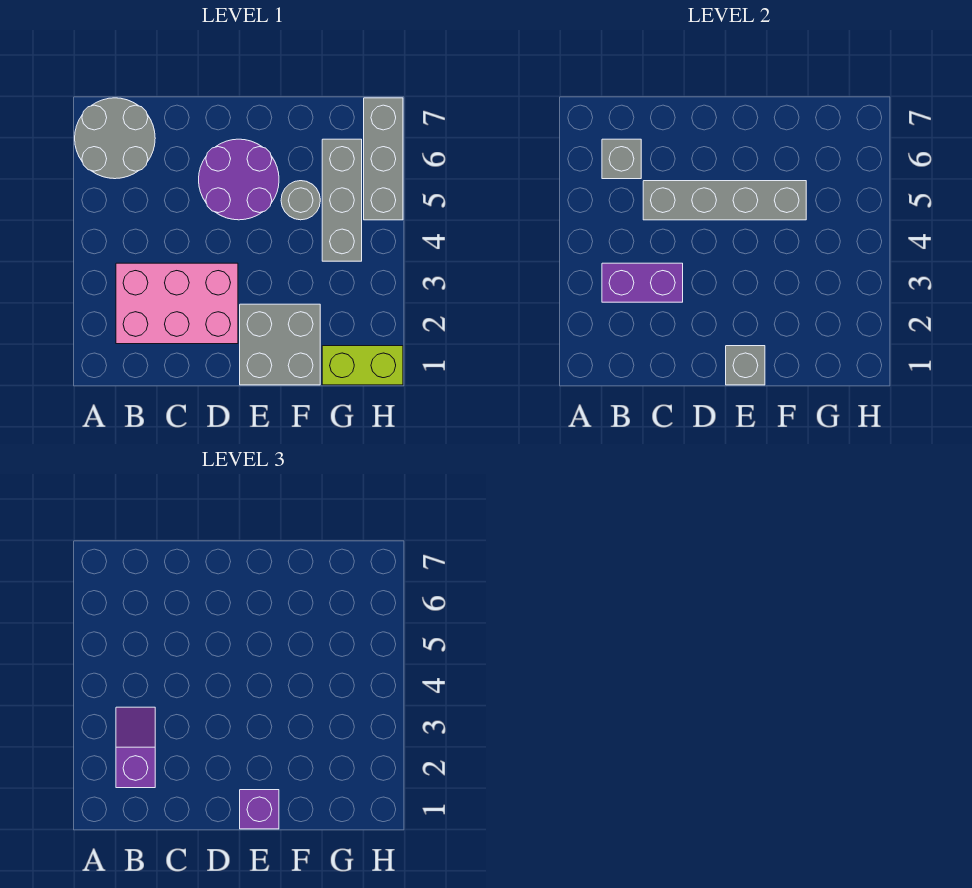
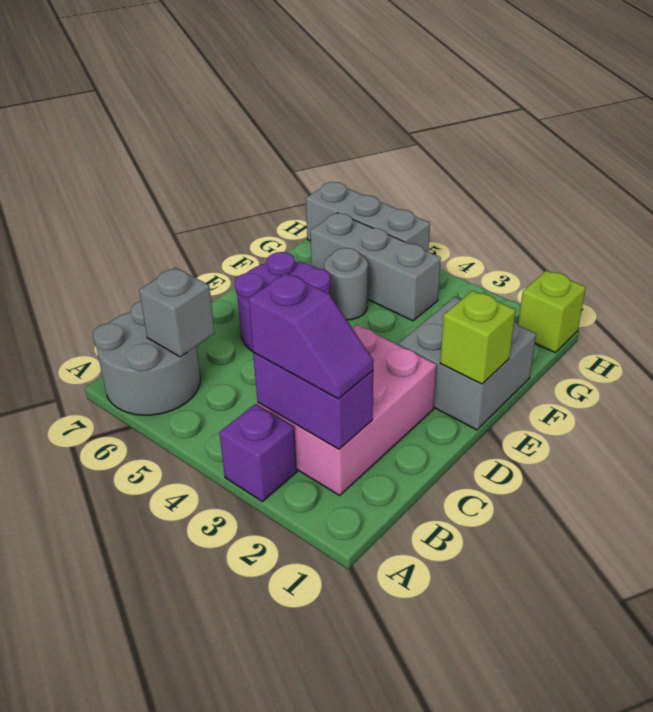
purple slope B2:B3 level 3 top 2 -> purple slope B2:B3 level 3 top 3
purple brick B3:C3 level 2 -> purple brick B2:B3 level 2
grey brick C5:F5 level 2 -> none
grey brick E1 level 2 -> lime brick E1 level 2
purple brick E1 level 3 -> purple brick A3 level 1
lime brick G1:H1 level 1 -> lime brick H1 level 1

